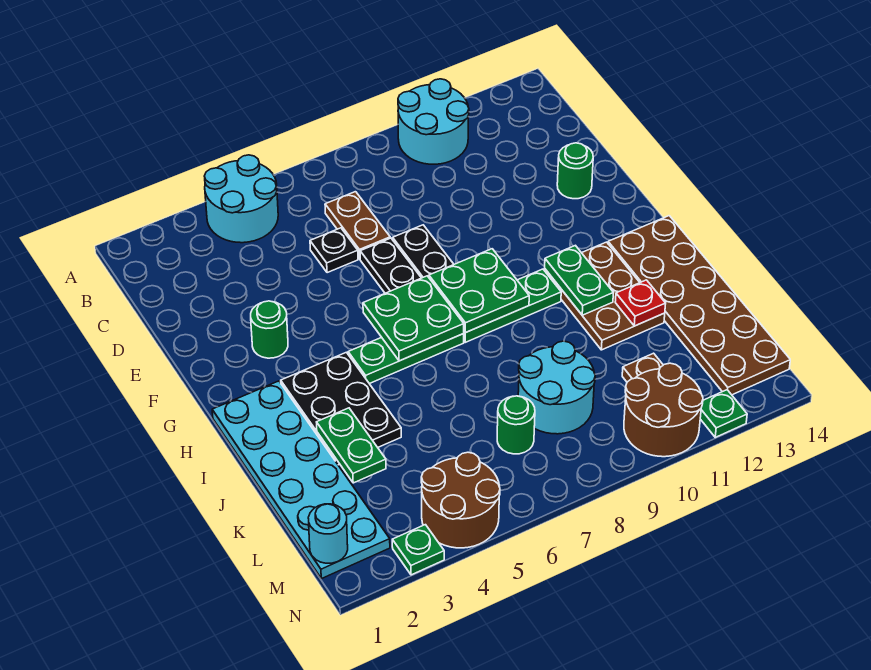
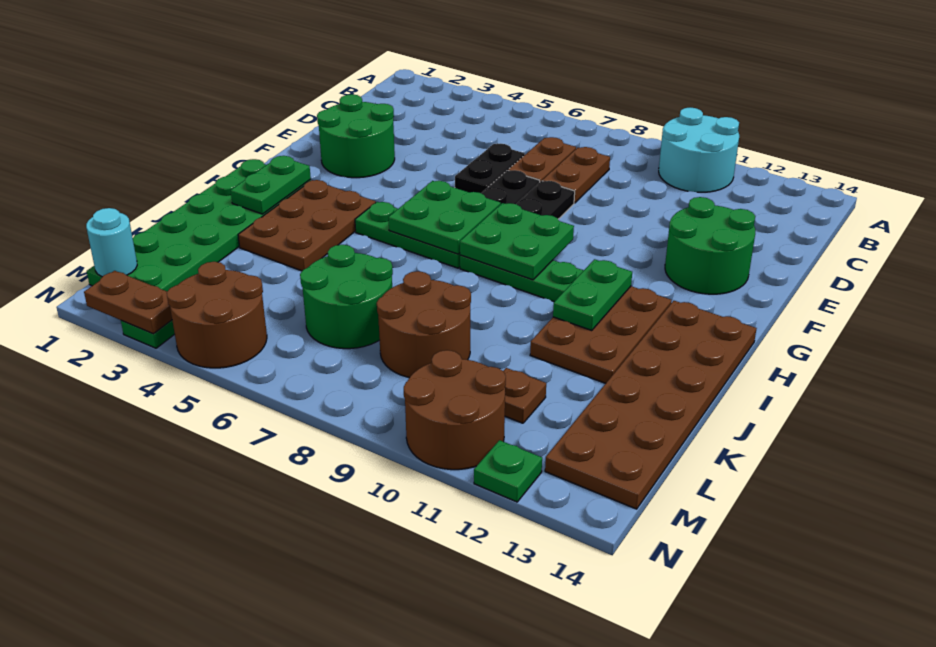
cyan round brick A4:B5 level 1 -> none
none -> brown plate C8:D8 level 1
black plate D6 level 1 -> black plate D6:E6 level 1
green round brick E13 level 1 -> green round brick E12:F13 level 1
green round brick F3 level 1 -> green round brick E2:F3 level 1
cyan plate H1:M2 level 1 -> green plate H1:M2 level 1
black plate H3:J4 level 1 -> brown plate H3:J4 level 1
green plate J3:K3 level 2 -> green plate H2:I2 level 2
red plate J12 level 2 -> none
cyan round brick K8:L9 level 1 -> brown round brick K8:L9 level 1
green round brick L7 level 1 -> green round brick K6:L7 level 1
none -> brown plate N2:N3 level 2

